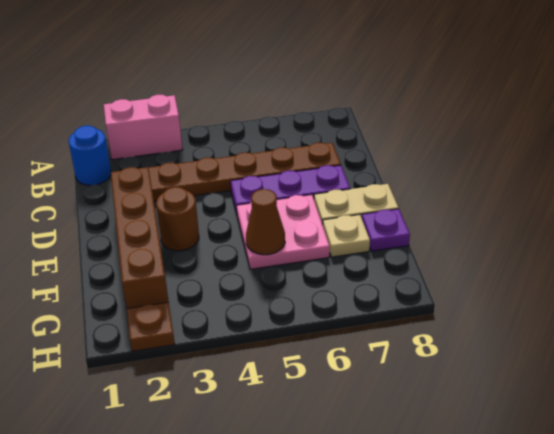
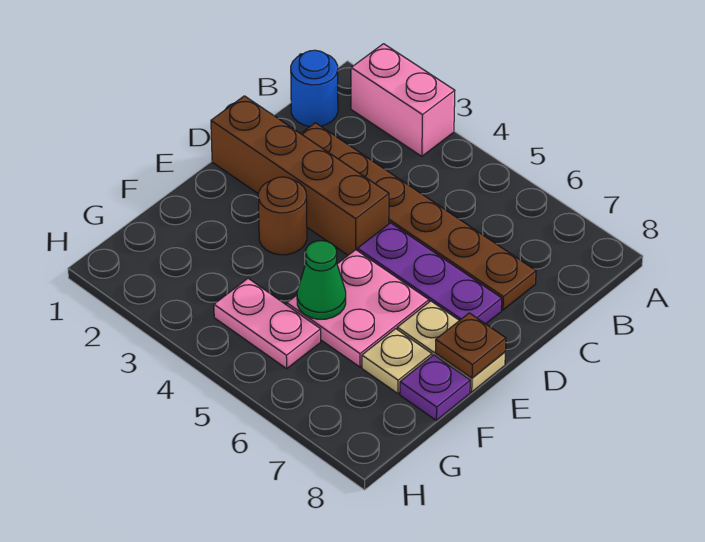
brown brick D2:G2 level 1 -> brown brick D1:D4 level 1
brown cone F5 level 2 -> green cone F5 level 2
none -> pink plate G4:G5 level 1
brown plate H2 level 1 -> brown plate E8 level 2

